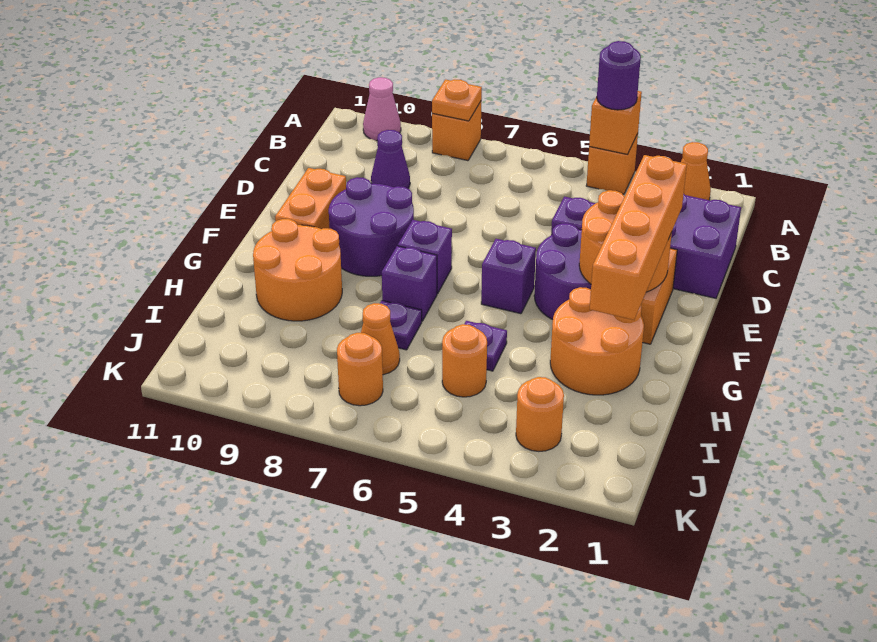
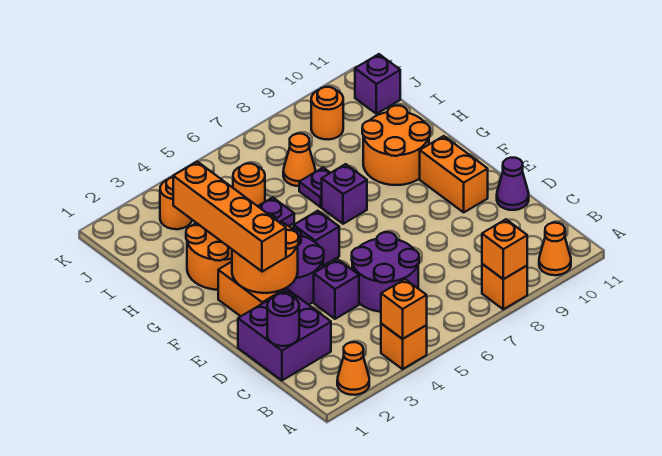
purple round brick A4 level 3 -> purple round brick C1 level 2
orange plate A8 level 2 -> orange brick A8 level 2
pink cone A10 level 1 -> orange cone A10 level 1
purple cone C9 level 1 -> purple cone D11 level 1
purple round brick E8:F9 level 1 -> purple round brick C5:D6 level 1
purple brick F7 level 1 -> purple brick J11 level 1
orange round brick J7 level 1 -> orange round brick J9 level 1

